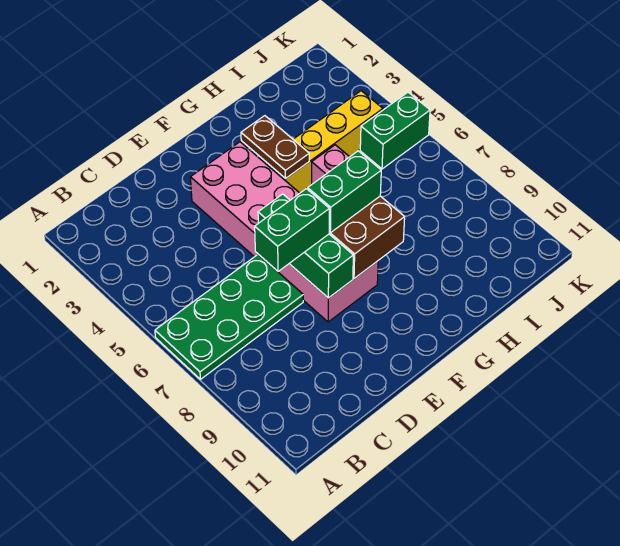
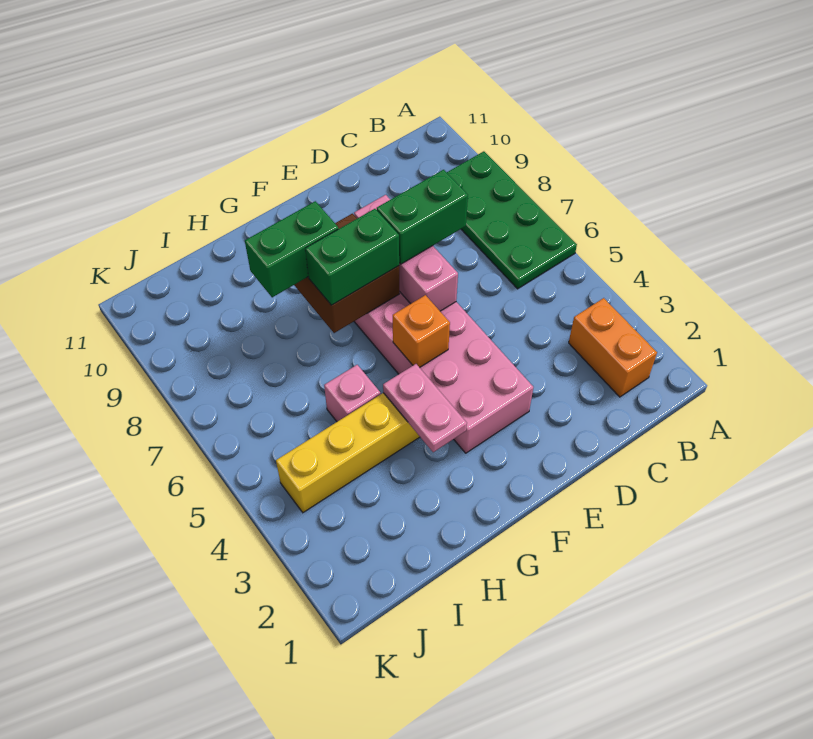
green plate A6:D7 level 1 -> green plate A6:B9 level 1
none -> orange brick B2:B3 level 1
green brick E6:E8 level 2 -> pink brick E6:E8 level 2
none -> orange brick F5 level 2
brown plate G3:G4 level 2 -> pink plate G3:G4 level 2
green brick J5:K5 level 1 -> green brick G8:H8 level 3

